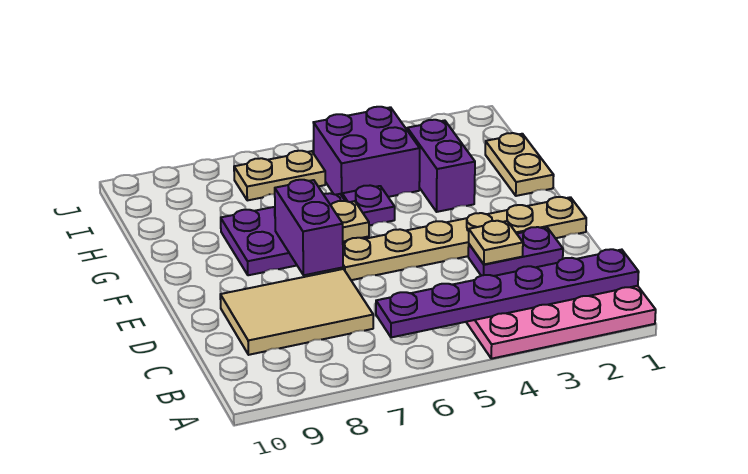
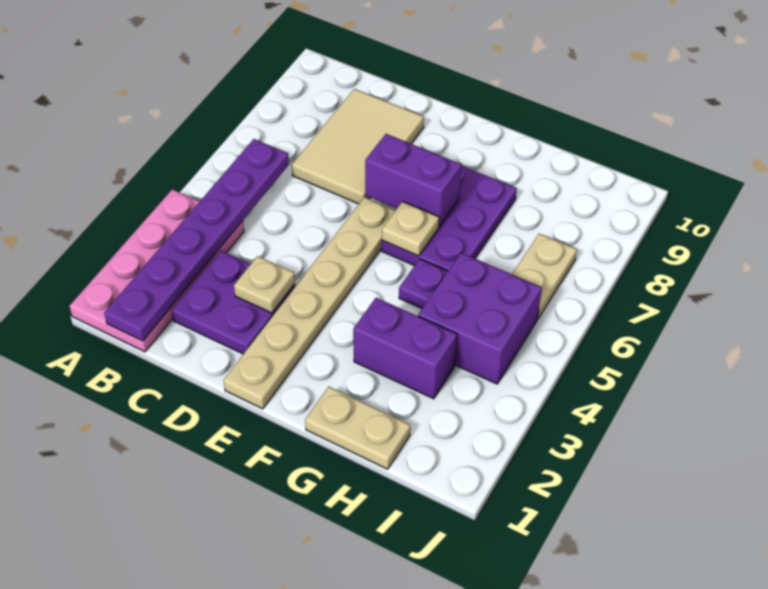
purple plate D2:D3 level 1 -> purple plate C2:D3 level 1

